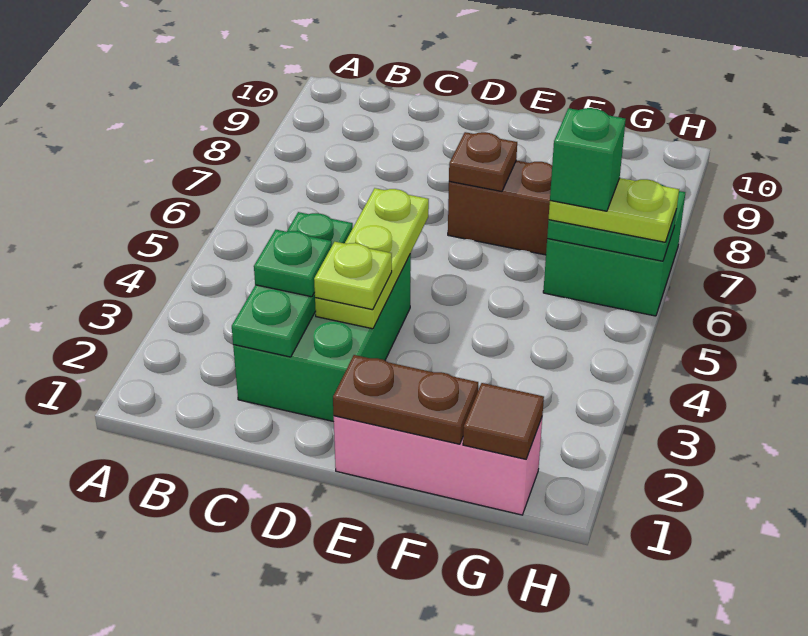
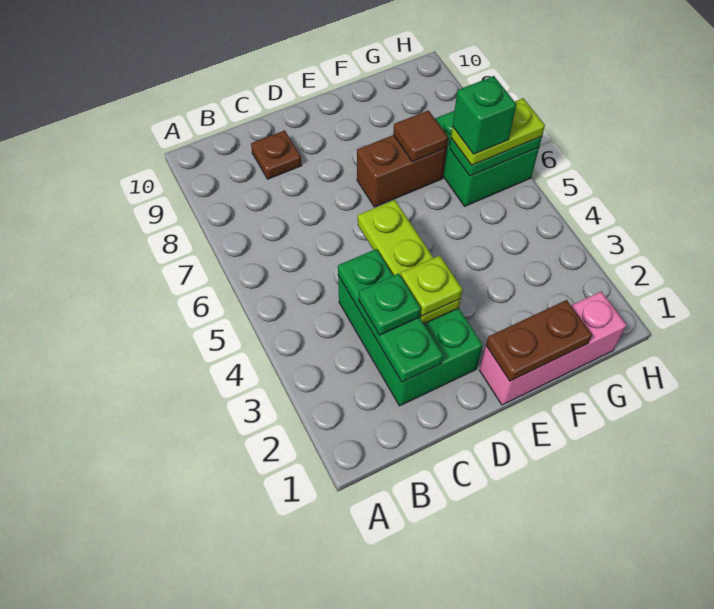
brown plate E7 level 2 -> brown plate C9 level 1
brown tile G1 level 2 -> brown tile F7 level 2

